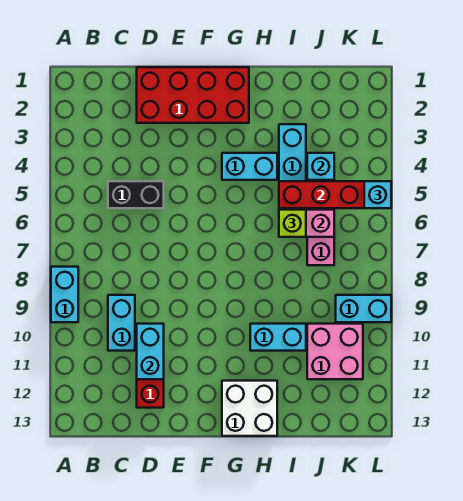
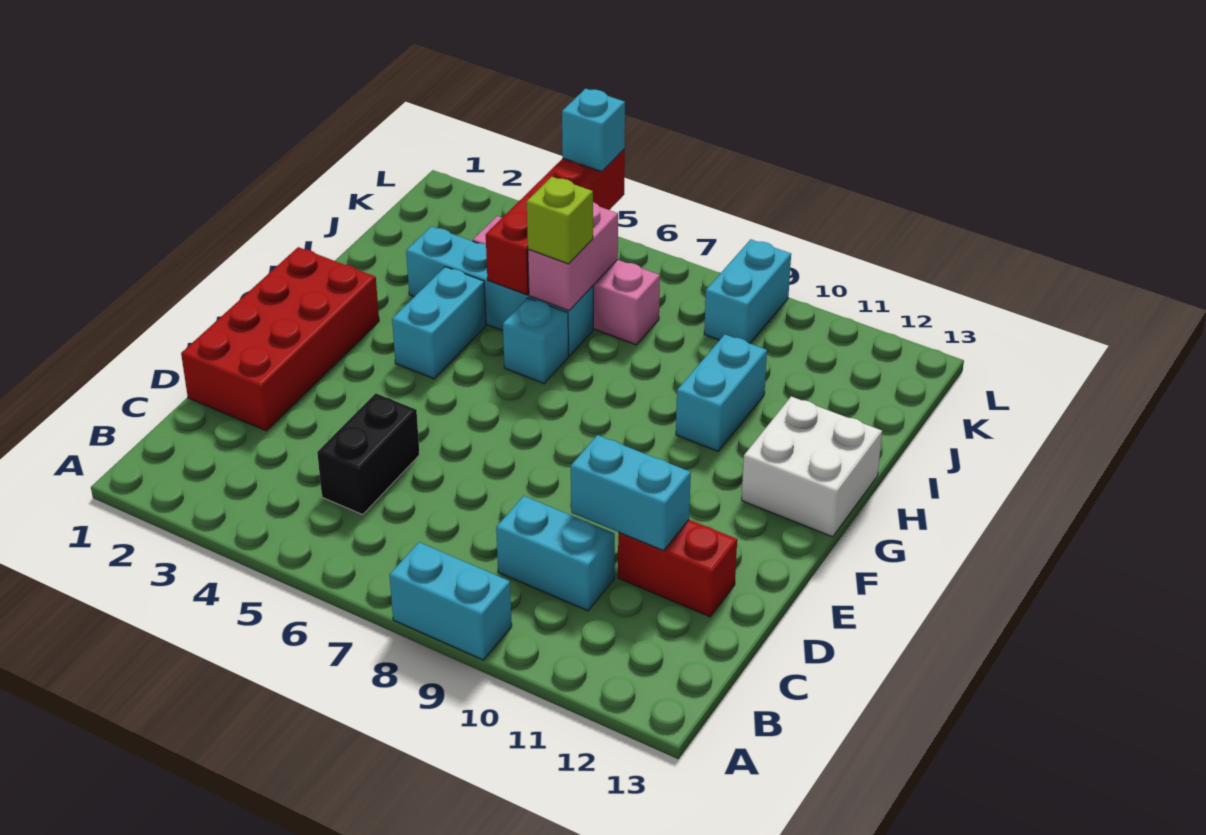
cyan brick J4 level 2 -> cyan brick H6 level 1
pink brick J10:K11 level 1 -> none

